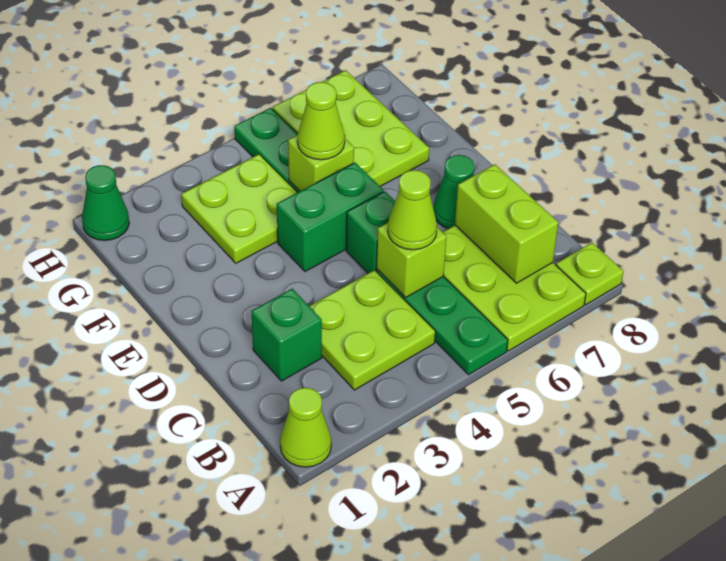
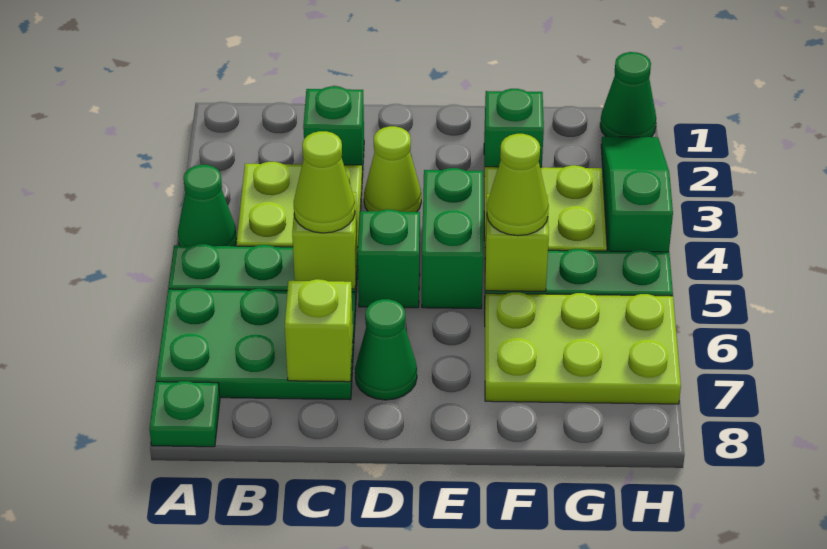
lime cone A1 level 1 -> lime cone D3 level 1
none -> green cone A4 level 1
lime plate A6:C7 level 1 -> green plate A6:C7 level 1
lime plate A8 level 1 -> green plate A8 level 1
lime brick B7:C7 level 2 -> lime brick C7 level 2
none -> green brick F2 level 1
none -> green slope H2:H4 level 1 top 4

